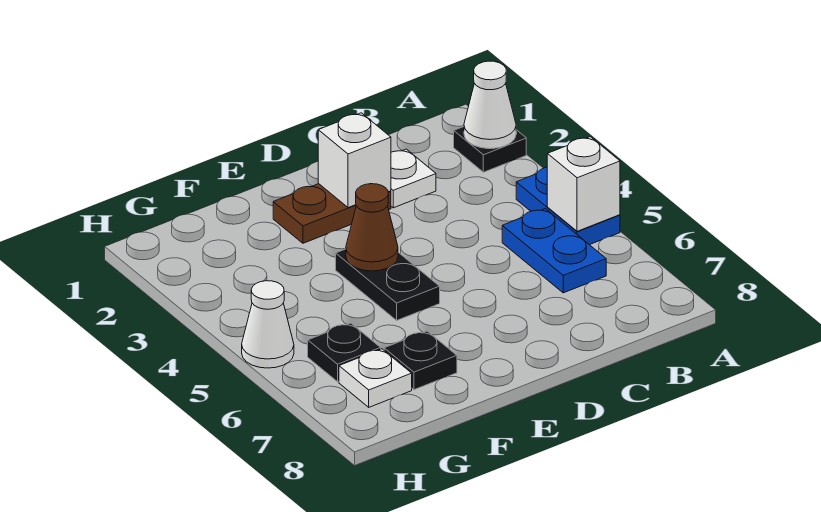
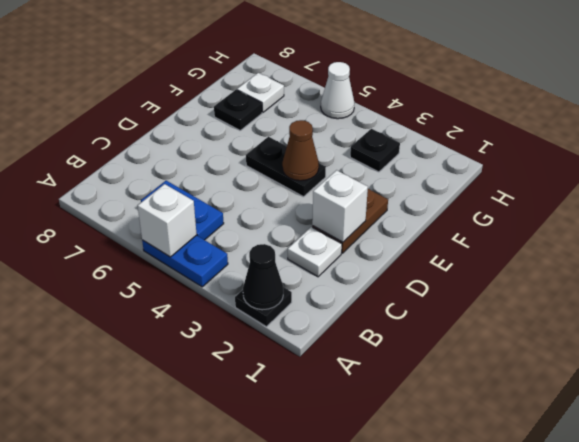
white cone A2 level 2 -> black cone A2 level 2
black plate G6 level 1 -> black plate G3 level 1

